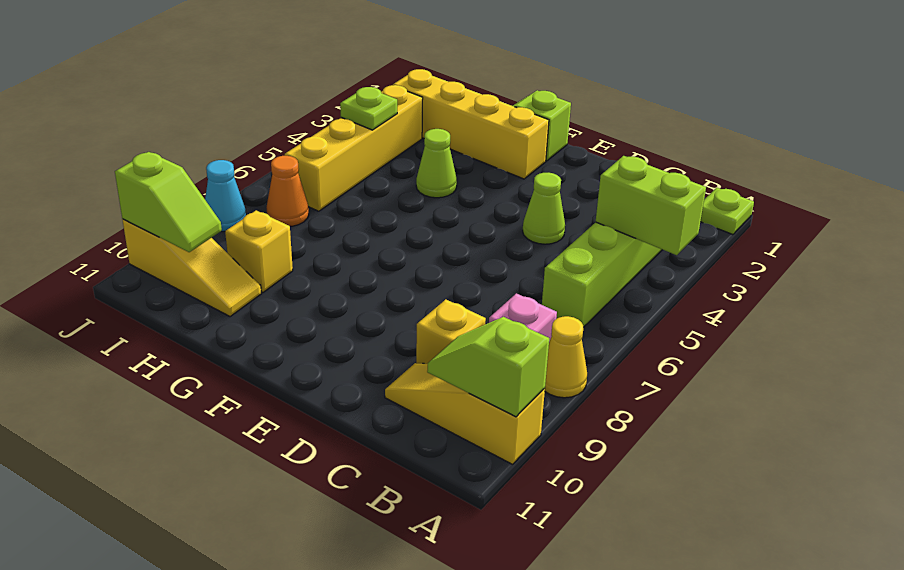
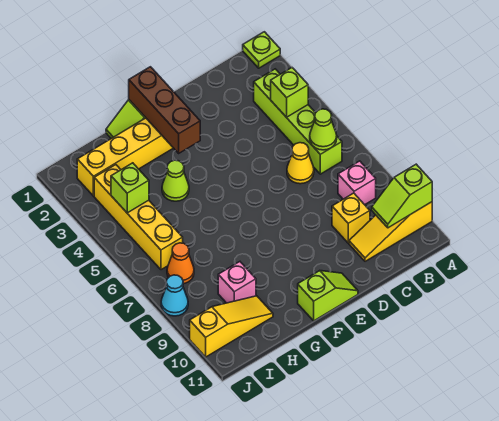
lime brick A4:B4 level 2 -> lime brick B4 level 2
yellow cone A8 level 1 -> yellow cone C6 level 1
lime cone D4 level 1 -> lime cone B6 level 2
none -> brown brick F1:F3 level 2
yellow brick H9 level 1 -> pink brick H9 level 1
lime plate I4 level 2 -> lime brick I4 level 2
lime slope I10:J10 level 2 top J -> lime slope E11:F11 level 1 top F

